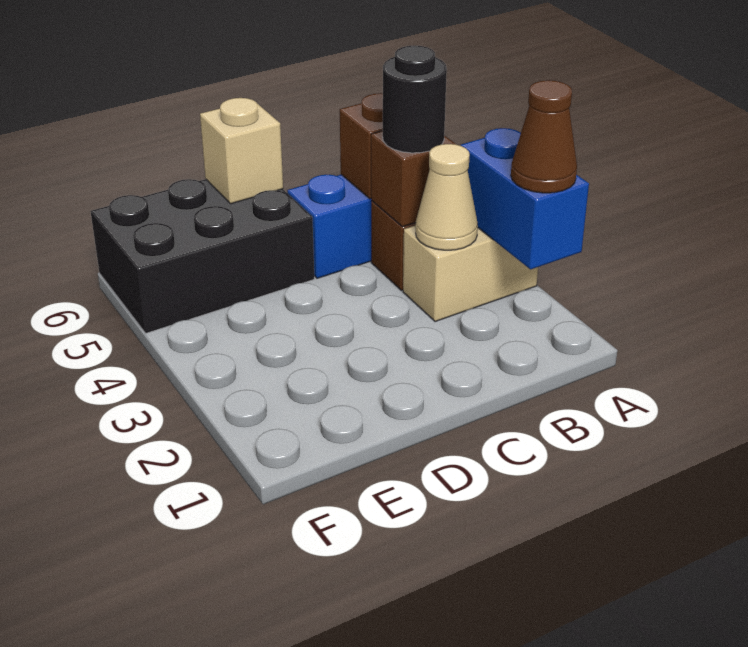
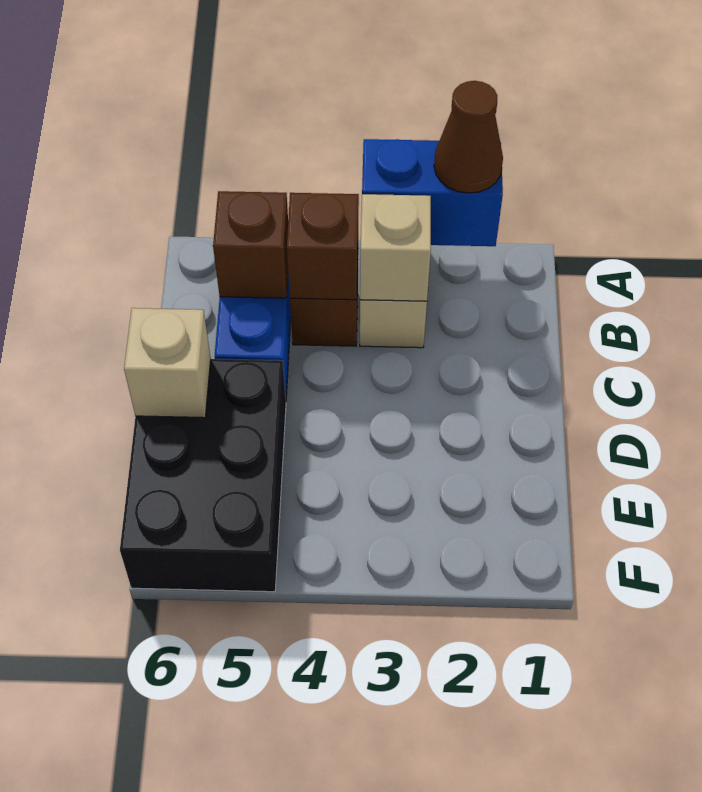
tan cone B3 level 2 -> tan brick B3 level 2
black round brick B4 level 3 -> none

